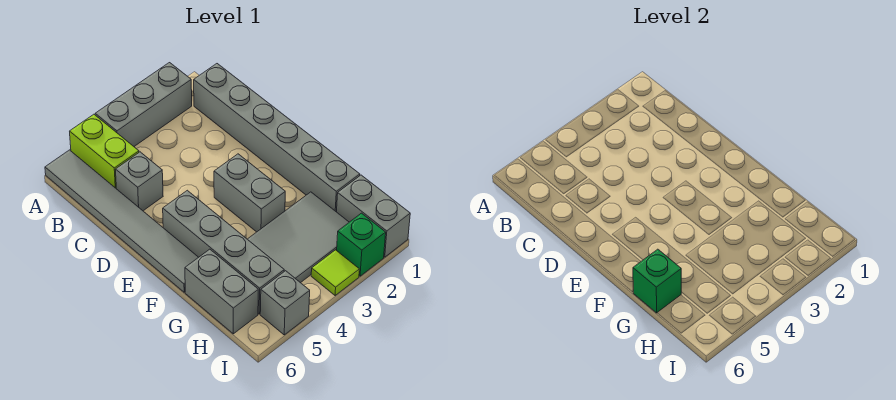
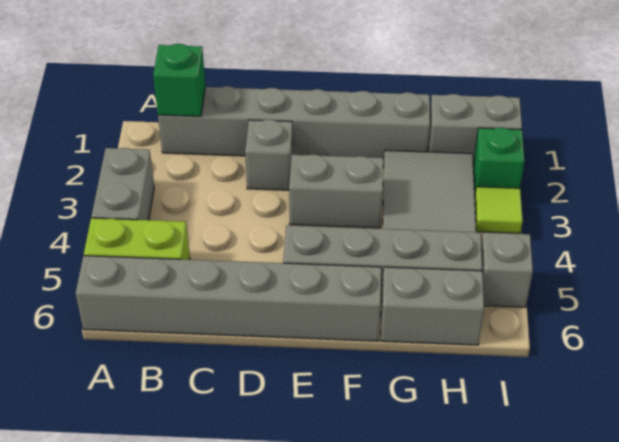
grey brick A2:A4 level 1 -> grey brick A3:A4 level 1
grey tile A6:F6 level 1 -> grey brick A6:F6 level 1
grey brick C5 level 1 -> grey brick D2 level 1
green brick G6 level 2 -> green brick B1 level 2

